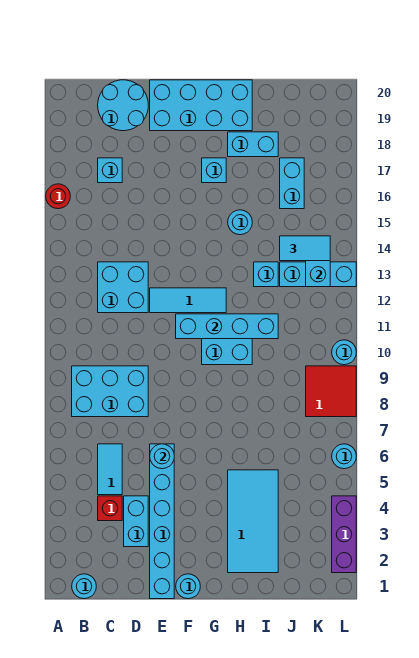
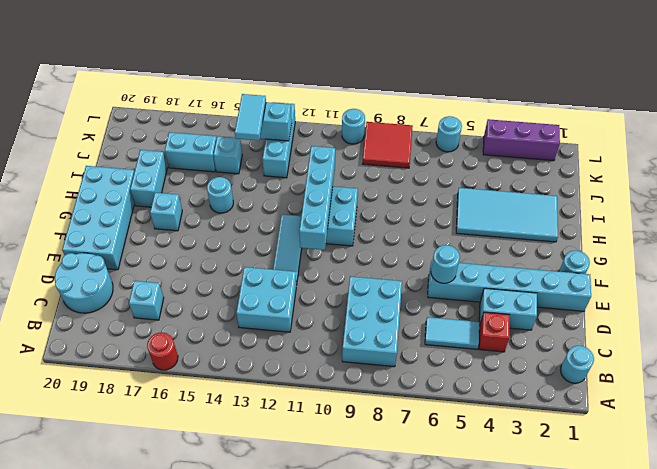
cyan brick I13 level 1 -> cyan brick J15 level 1

